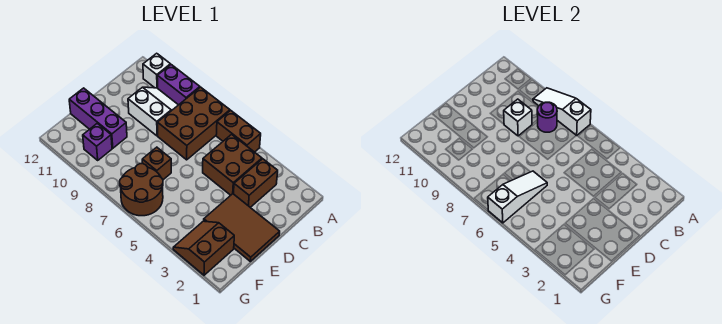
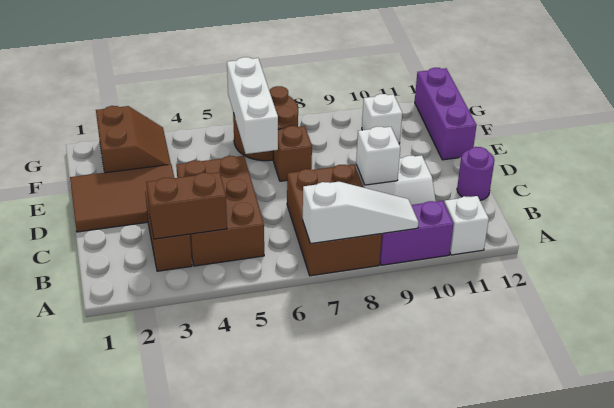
brown brick A5:A6 level 1 -> brown brick B3:B4 level 2
brown brick B4:C5 level 1 -> brown brick B4:D5 level 1
purple round brick B8 level 2 -> purple round brick C12 level 1
white slope E6:G6 level 2 top G -> white brick E6:G6 level 2
purple brick E10:E12 level 1 -> purple brick E12:G12 level 1
purple brick F10 level 1 -> white brick F10 level 1

